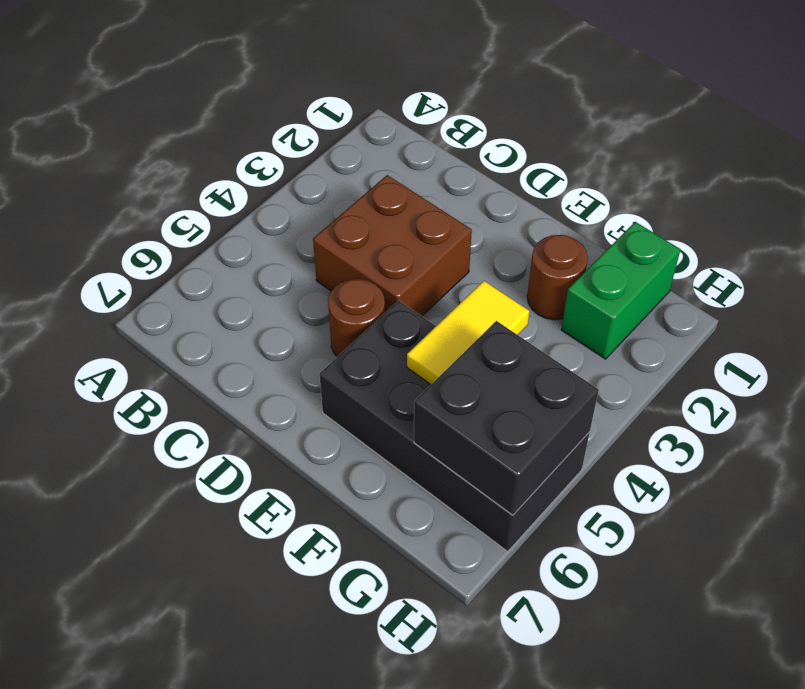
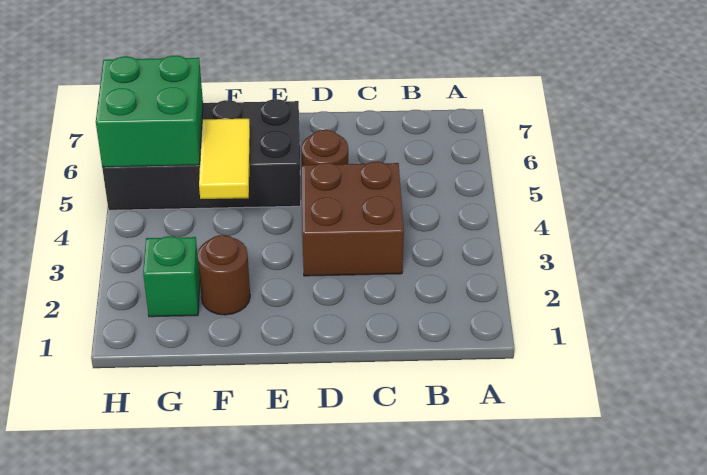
green brick G1:G2 level 1 -> green brick G2 level 1
black brick G5:H6 level 2 -> green brick G5:H6 level 2

